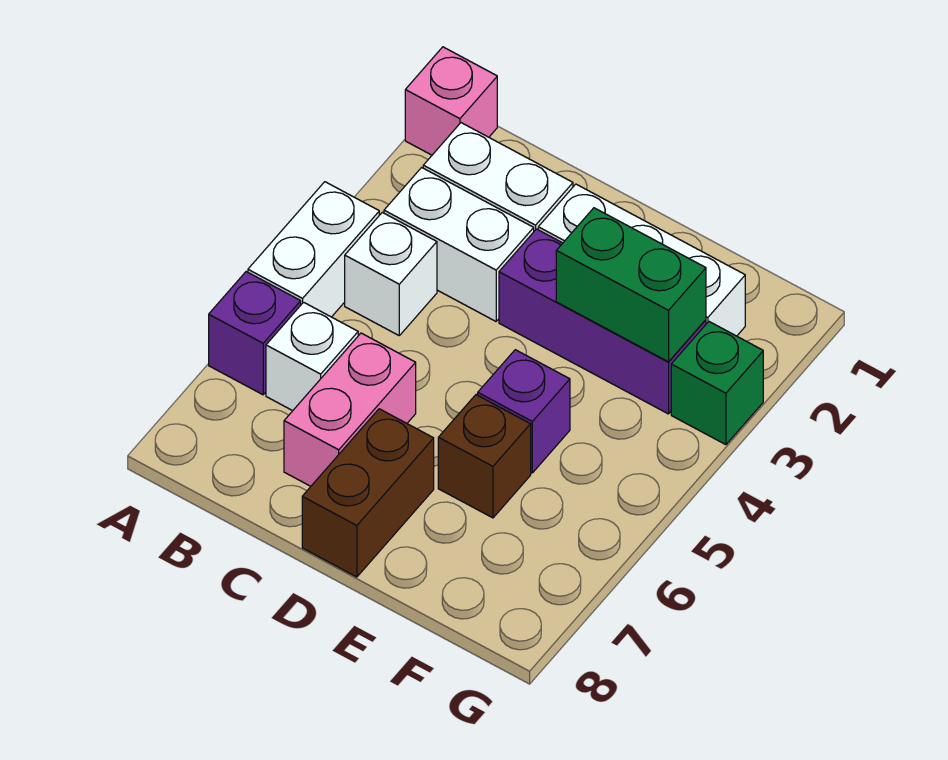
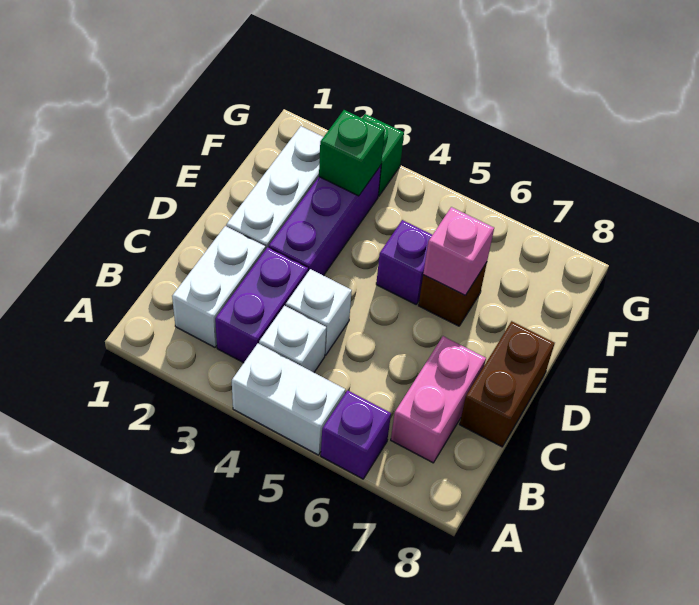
pink brick A1 level 1 -> pink brick E6 level 2
white brick B3:C3 level 1 -> purple brick B3:C3 level 1
white brick B6 level 1 -> white brick C4 level 1
pink brick C6:C7 level 1 -> pink brick B7:C7 level 1
brown brick D7:D8 level 1 -> brown brick C8:D8 level 1
green brick E3:F3 level 2 -> green brick F3 level 2

